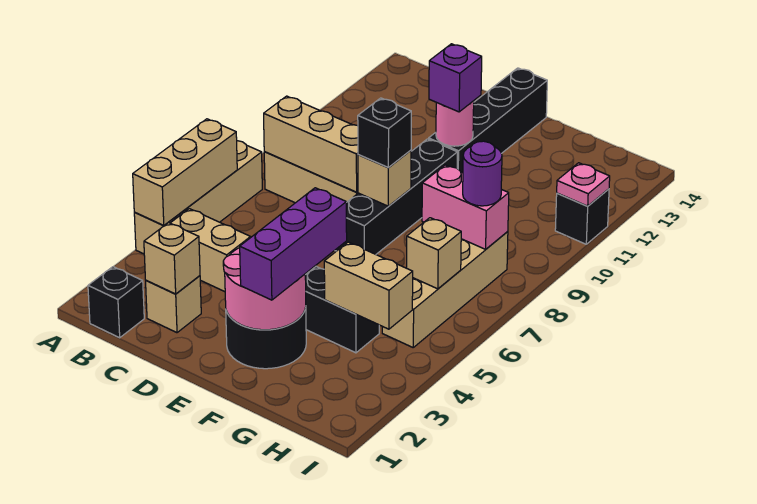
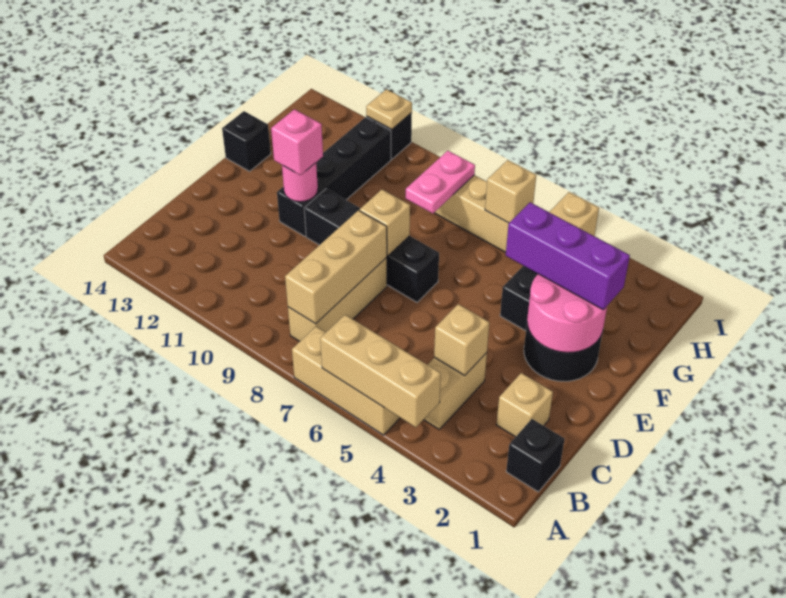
tan brick A4:A7 level 1 -> tan brick A5:A7 level 1
tan brick C2 level 2 -> tan brick C4 level 2
black brick E8 level 3 -> black brick F14 level 1
black brick E11:E14 level 1 -> black brick E11:H11 level 1
purple brick E11 level 3 -> pink brick E11 level 3
pink brick G8:H8 level 2 -> pink plate G8:H8 level 2
purple round brick H8 level 3 -> none
pink plate I11 level 2 -> tan plate I11 level 2

